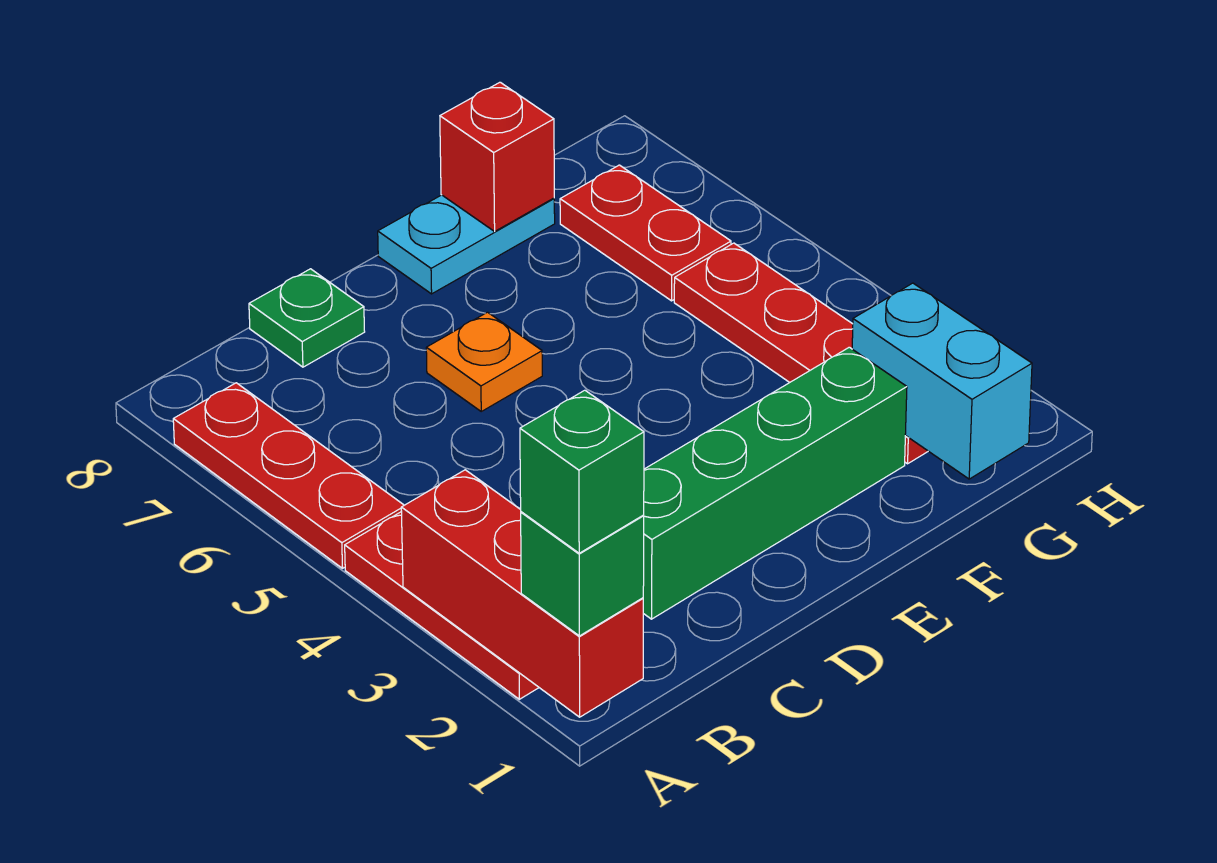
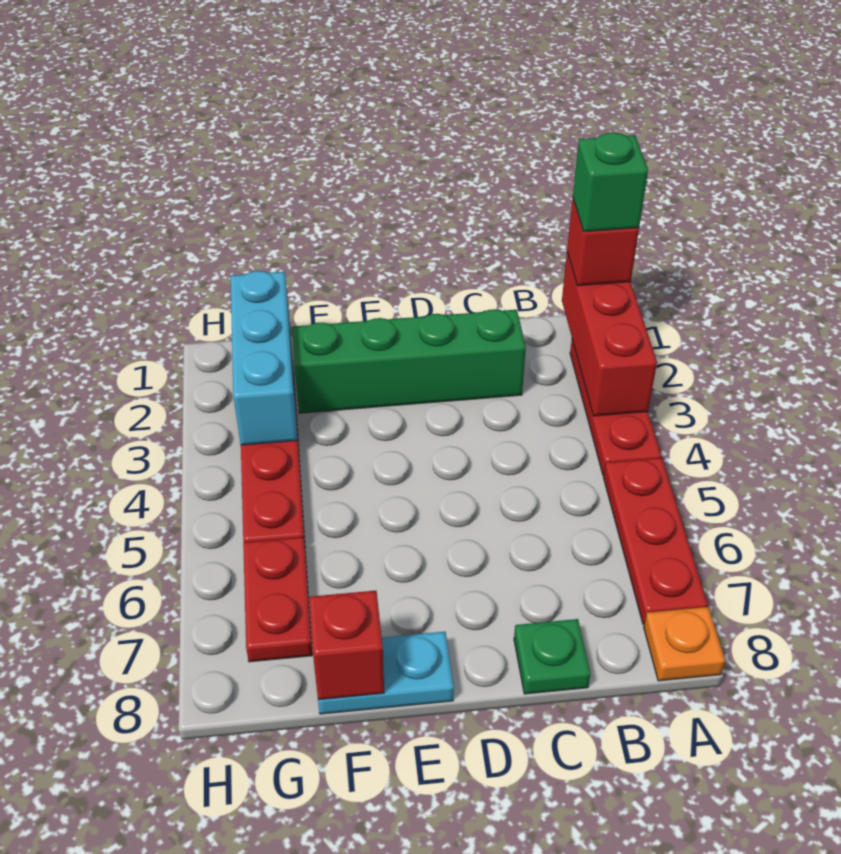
green brick A1 level 3 -> red brick A1 level 3
orange plate D6 level 1 -> orange plate A8 level 1
cyan brick G1:G2 level 2 -> cyan brick G1:G3 level 2

